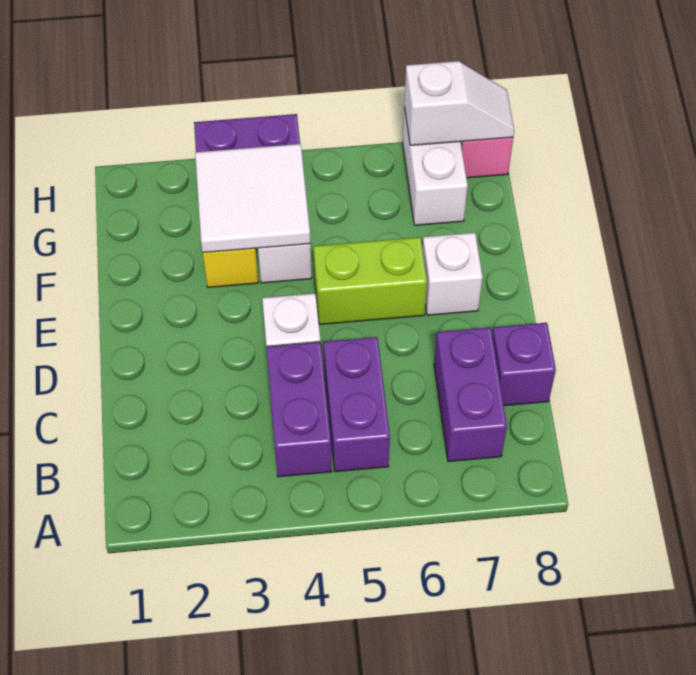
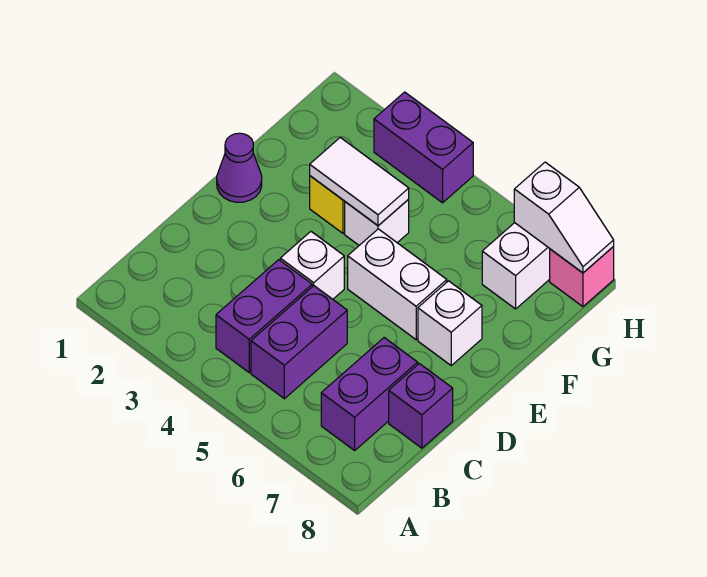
none -> purple cone E1 level 1
lime brick E5:E6 level 1 -> white brick E5:E6 level 1
white tile F3:G4 level 2 -> white tile F3:F4 level 2

